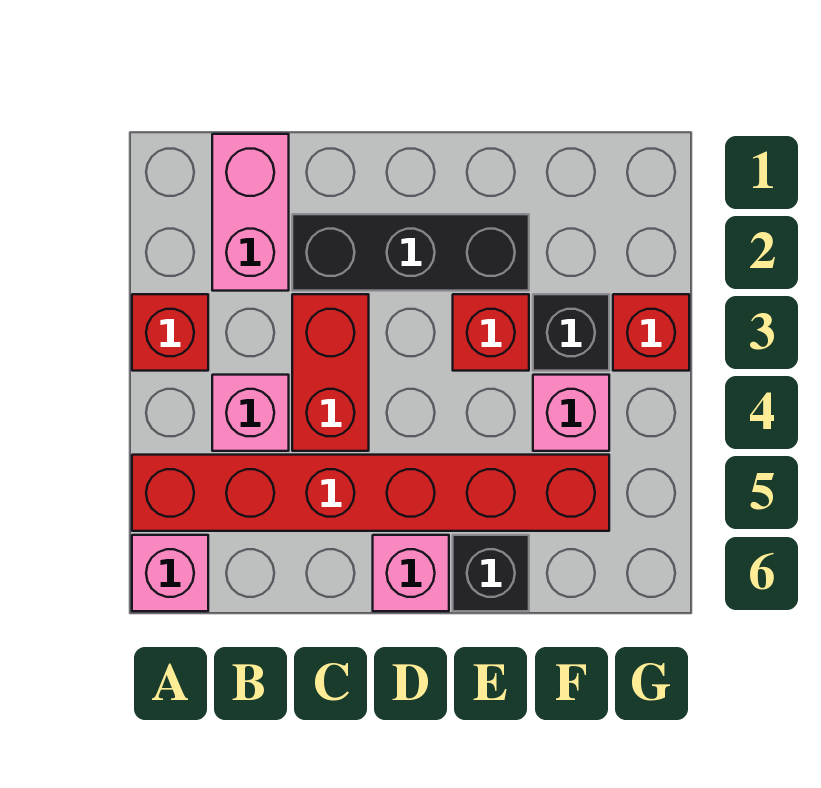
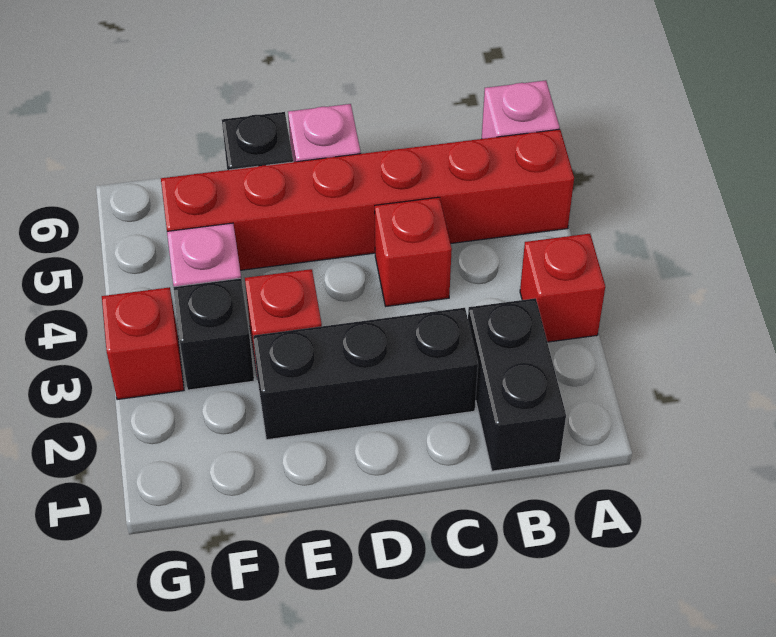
pink brick B1:B2 level 1 -> black brick B1:B2 level 1
pink brick B4 level 1 -> none
red brick C3:C4 level 1 -> red brick C4 level 1

